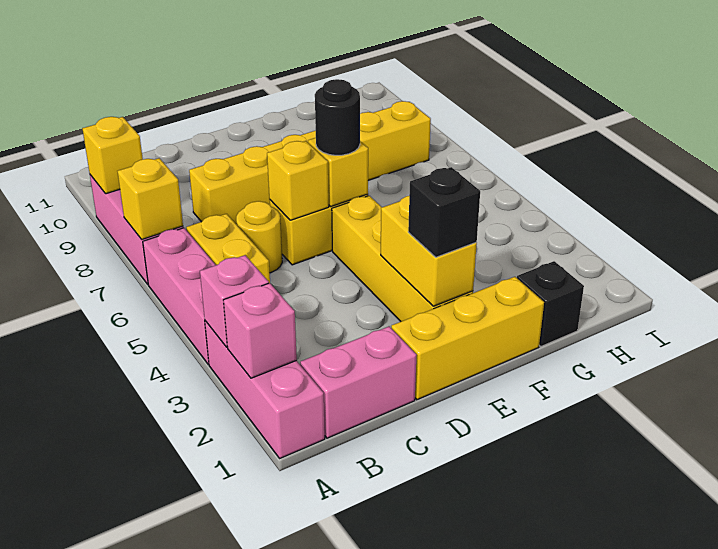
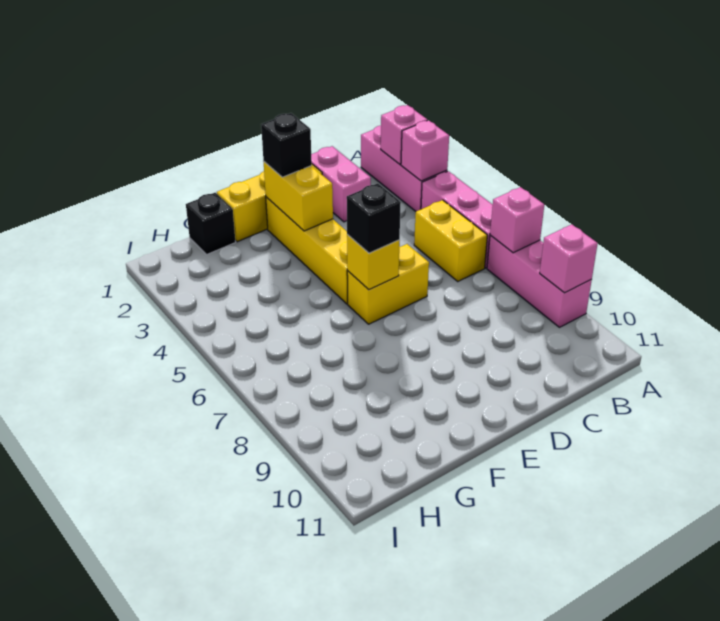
yellow brick A7 level 2 -> pink brick A7 level 2
yellow brick A9 level 2 -> pink brick A9 level 2
pink brick B1:C1 level 1 -> pink brick C1:C2 level 1
yellow round brick C6 level 1 -> none
yellow brick C8:H8 level 1 -> none
yellow brick D6 level 2 -> none
black round brick E6 level 3 -> black brick E6 level 3

